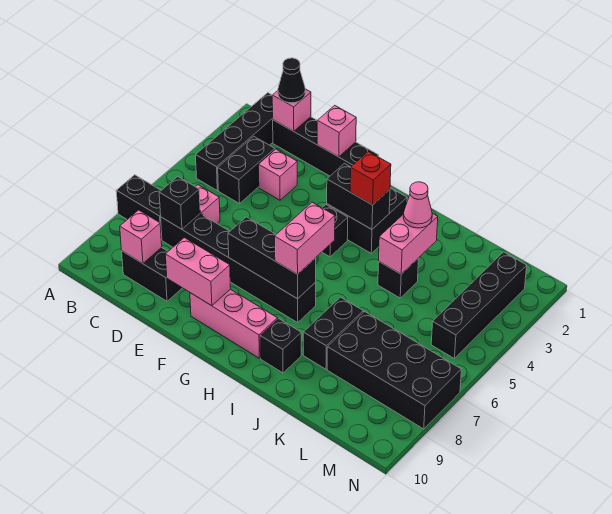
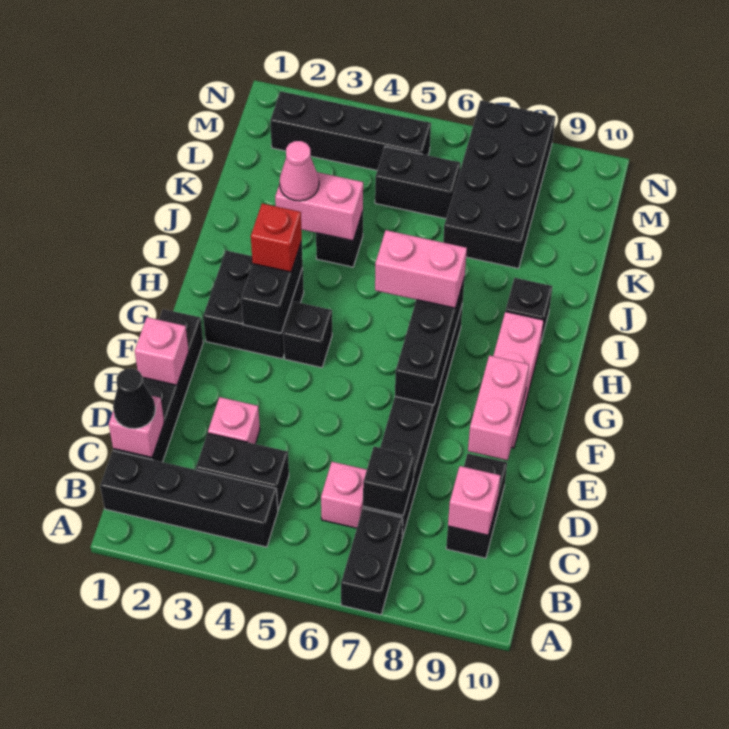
black brick J7:J8 level 1 -> black brick L5:L6 level 1

